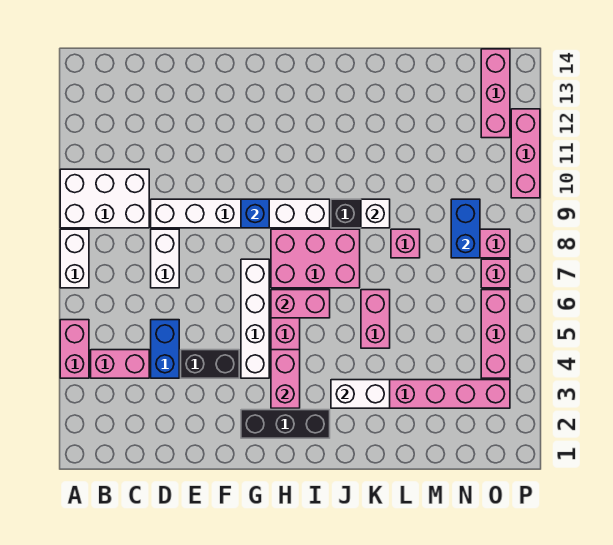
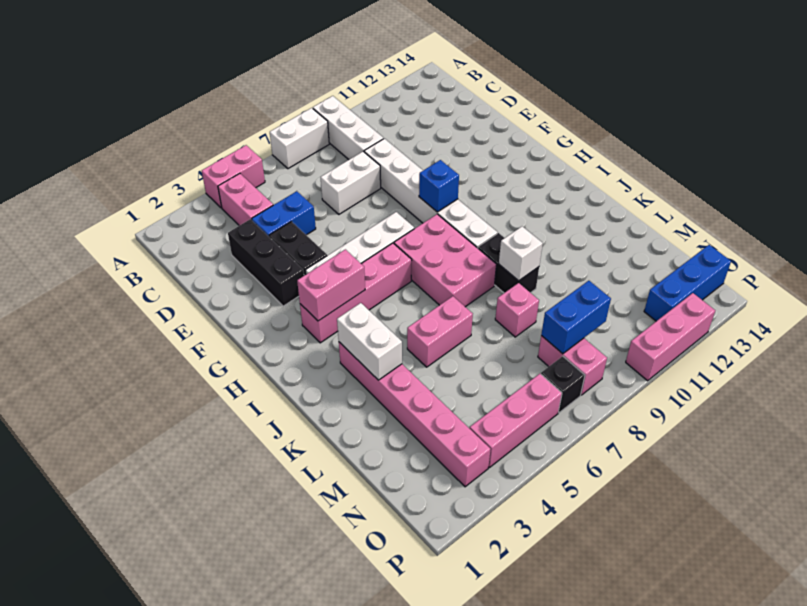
white brick A9:C10 level 1 -> white brick A9:C9 level 1
black brick G2:I2 level 1 -> black brick D3:F3 level 1
pink brick H6:I6 level 2 -> none
pink brick O7 level 1 -> black brick O7 level 1
pink brick O12:O14 level 1 -> blue brick O12:O14 level 1

